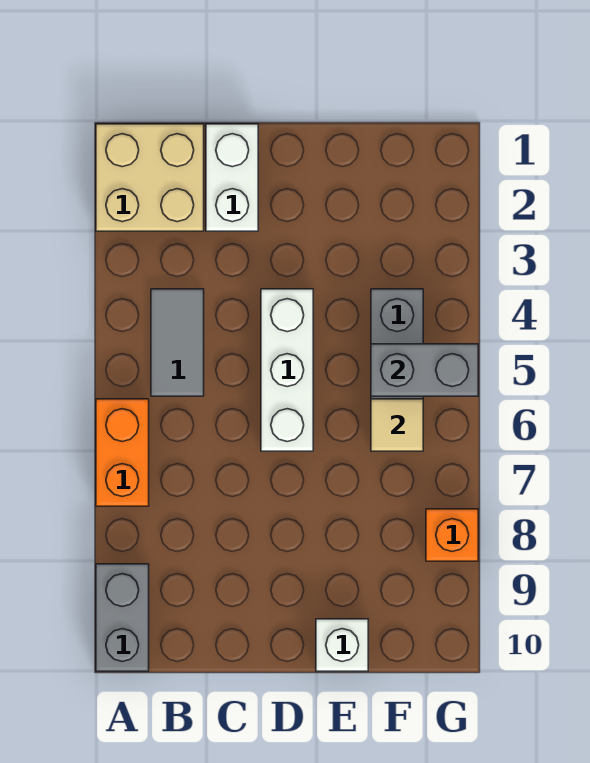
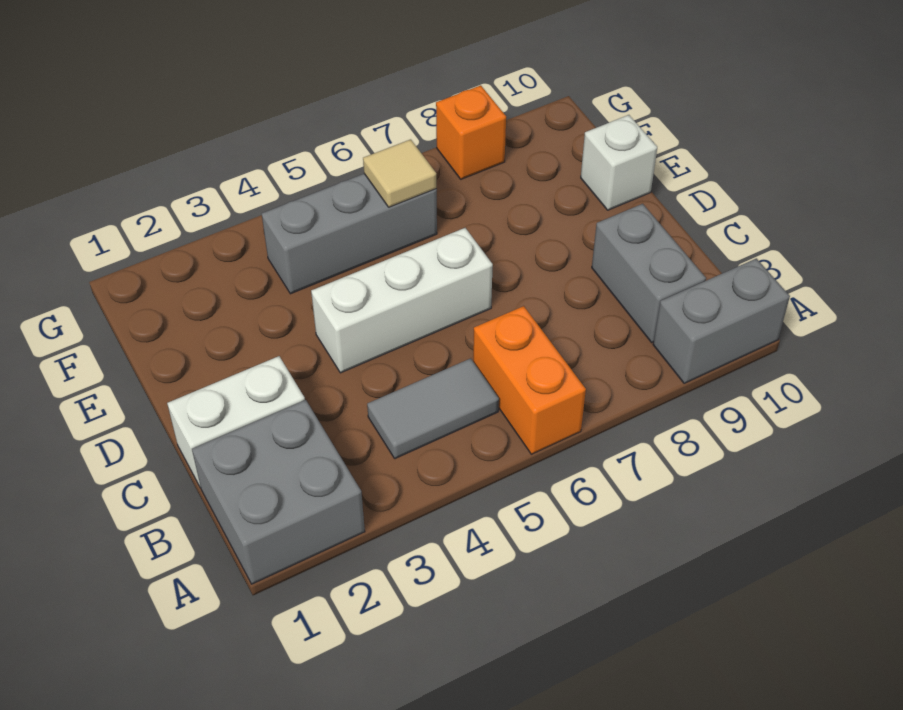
tan brick A1:B2 level 1 -> grey brick A1:B2 level 1
orange brick A6:A7 level 1 -> orange brick A6:B6 level 1
grey brick F5:G5 level 2 -> grey brick B9:C9 level 1

